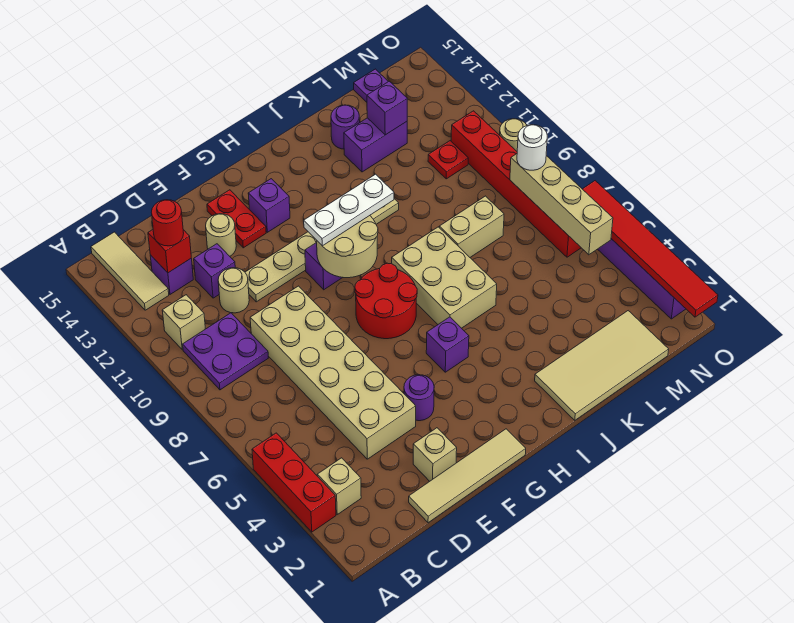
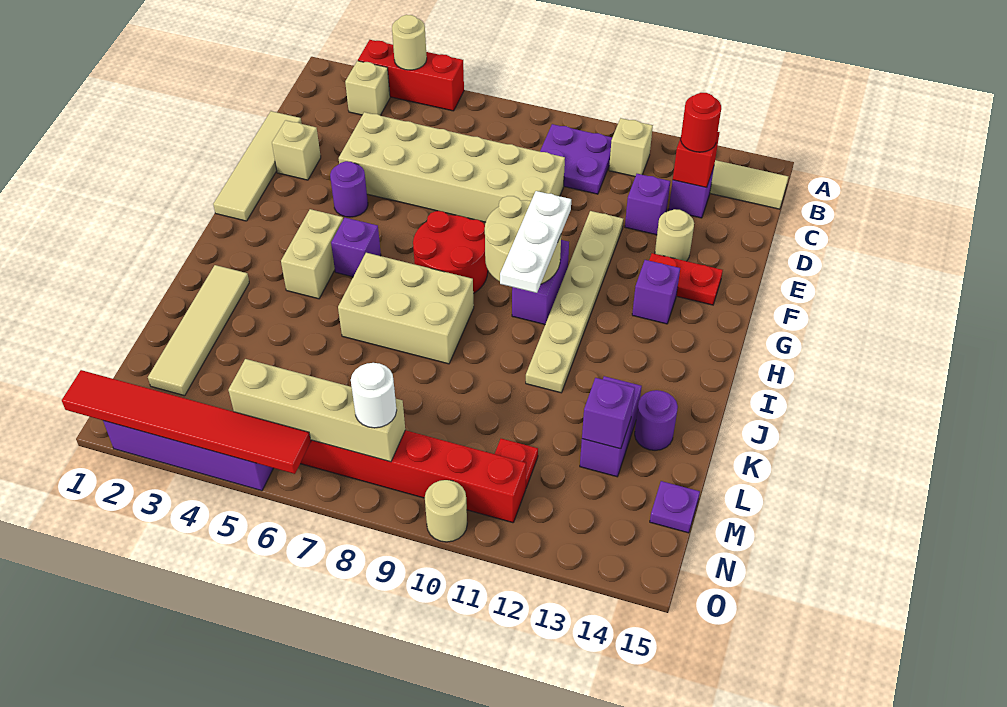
tan round brick D11 level 1 -> tan round brick A4 level 2
tan tile J1:M2 level 1 -> tan tile J2:M2 level 1
tan brick K8:L8 level 1 -> tan brick H4:I4 level 1

